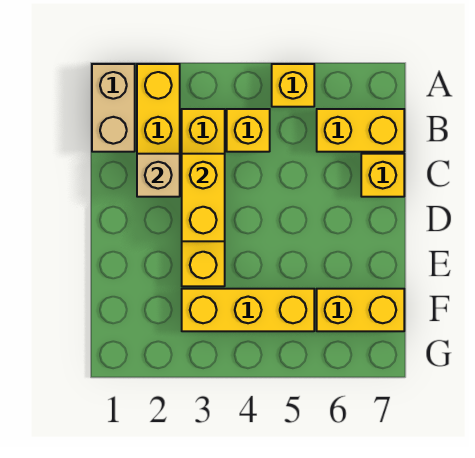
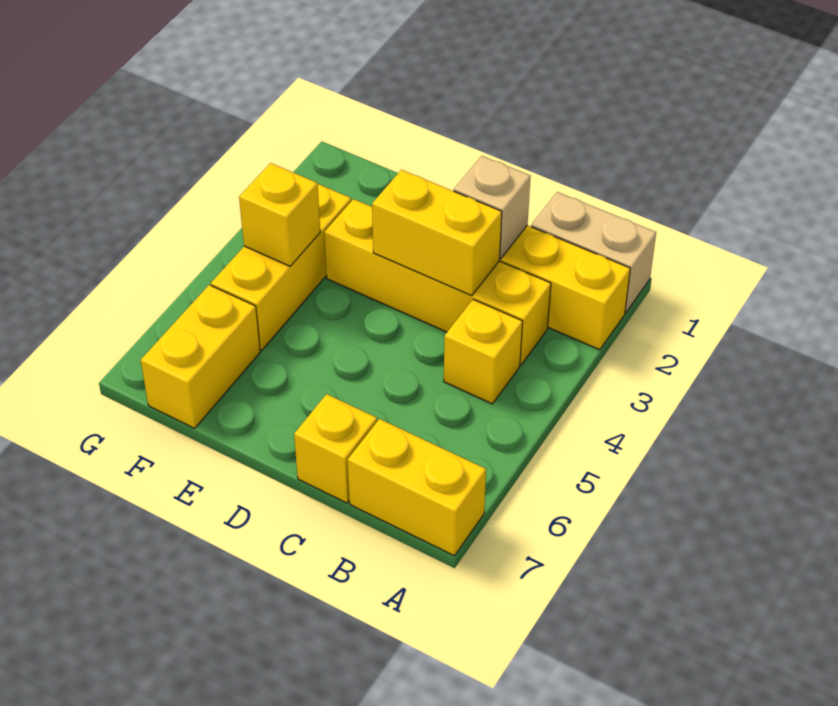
yellow brick A5 level 1 -> yellow brick F4 level 2
yellow brick B6:B7 level 1 -> yellow brick A7:B7 level 1

